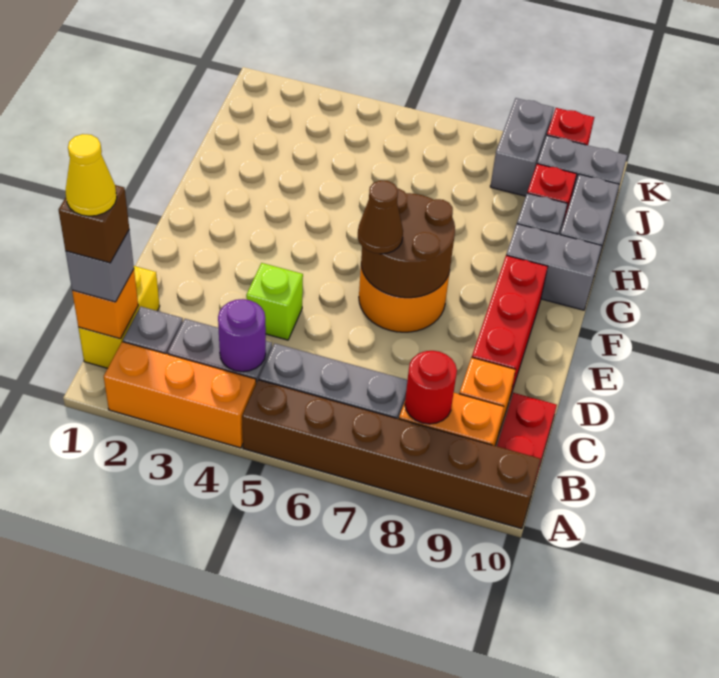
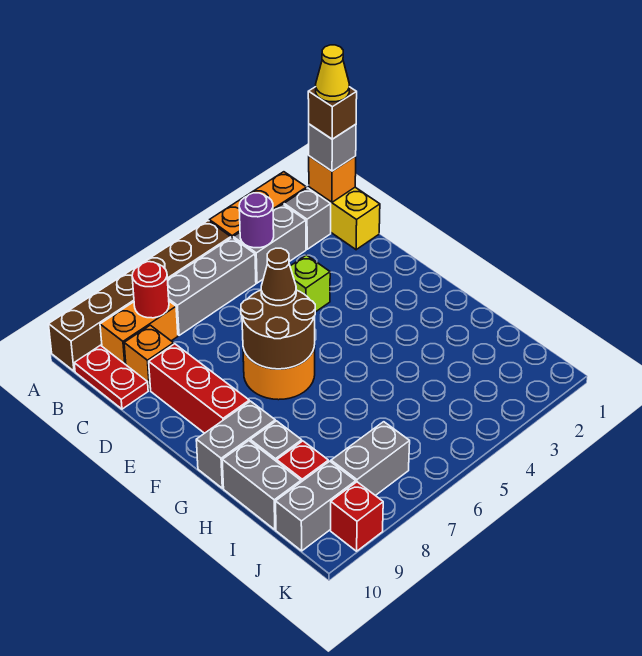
grey brick J8:K8 level 1 -> grey brick J7:J8 level 1

